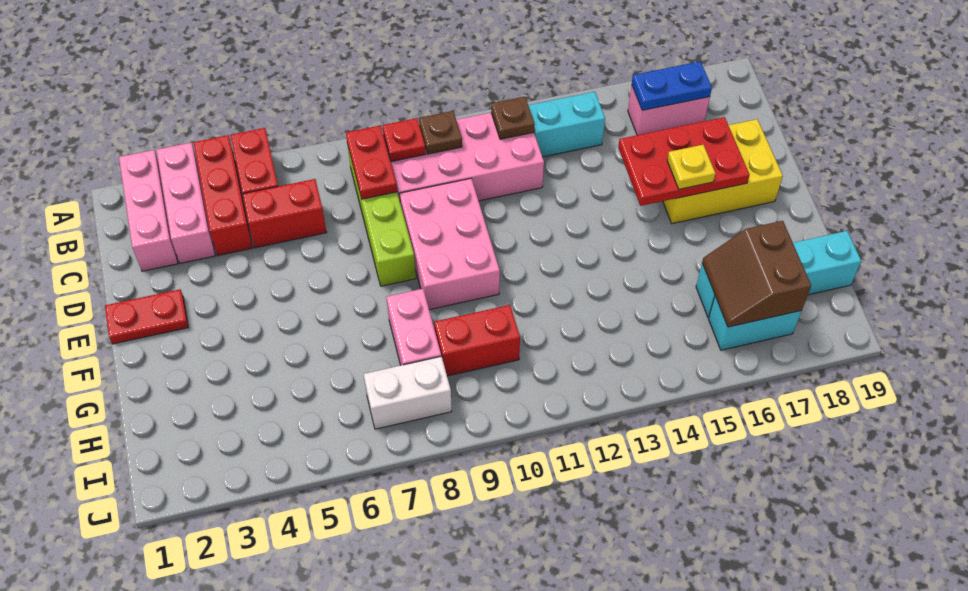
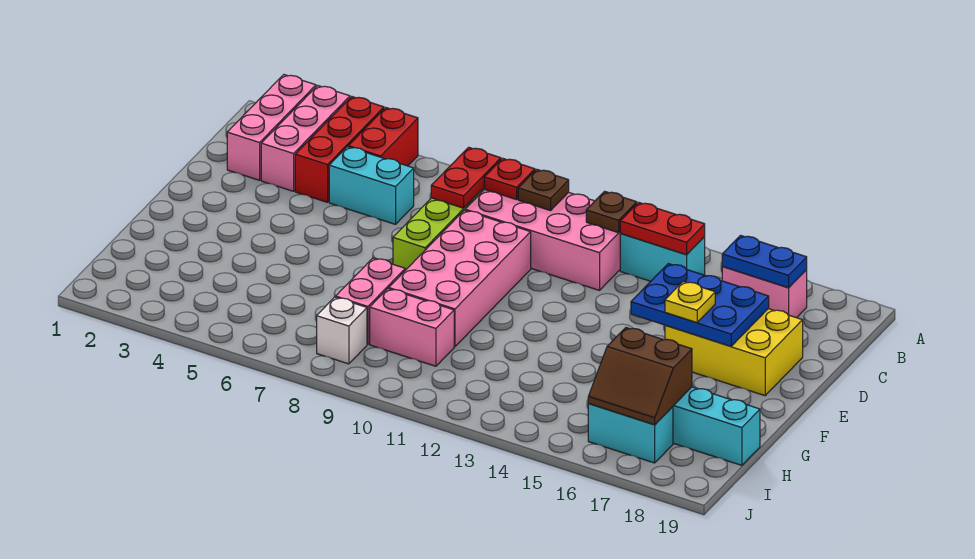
red brick C5:C6 level 1 -> cyan brick C5:C6 level 1
pink brick D9:F10 level 1 -> pink brick D9:G10 level 1
red plate D15:E17 level 2 -> blue plate D15:E17 level 2
red plate E1:E2 level 1 -> red plate B13:B14 level 2
red brick H9:H10 level 1 -> pink brick H9:H10 level 1
brown slope H16:I17 level 2 top 17 -> brown slope H16:I17 level 2 top H
white brick I7:I8 level 1 -> white brick I8 level 1

